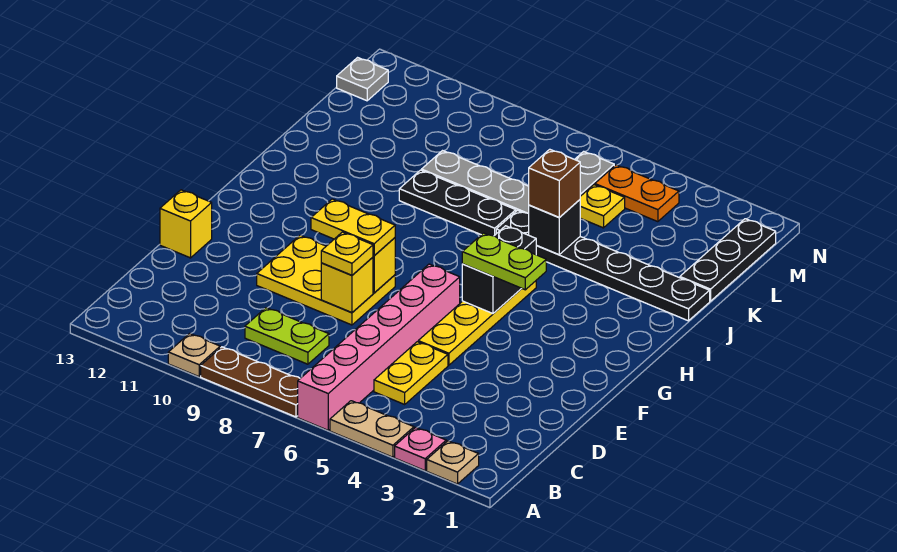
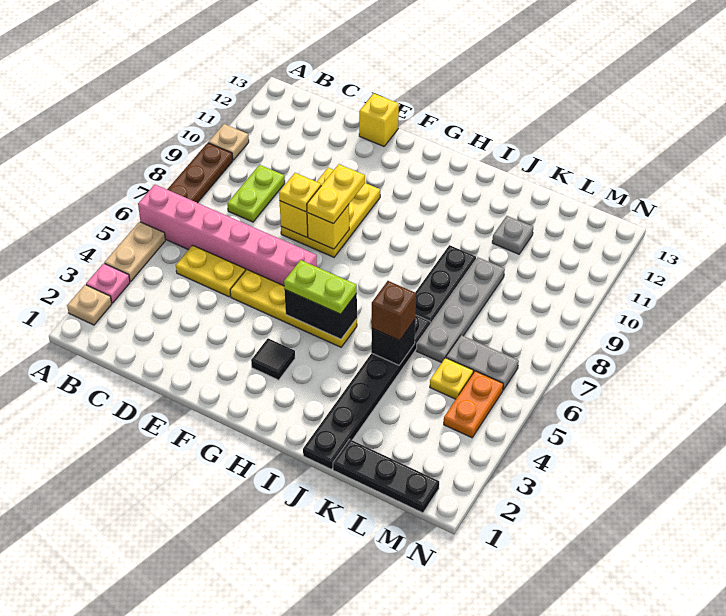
none -> black tile G3 level 1
lime plate G4:G5 level 3 -> lime plate G5:H5 level 3
grey plate M13 level 1 -> grey plate K11 level 1

